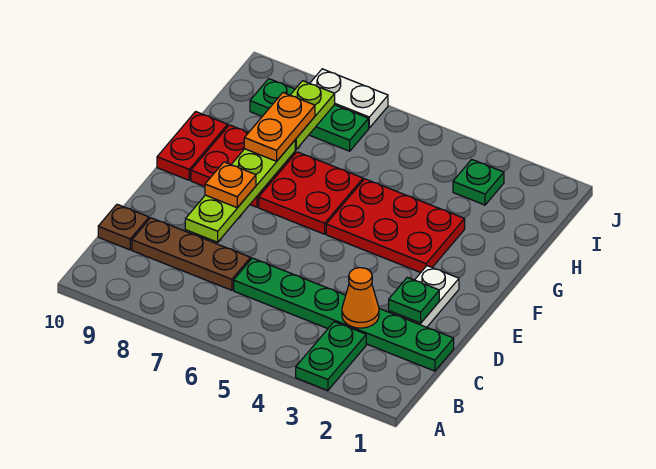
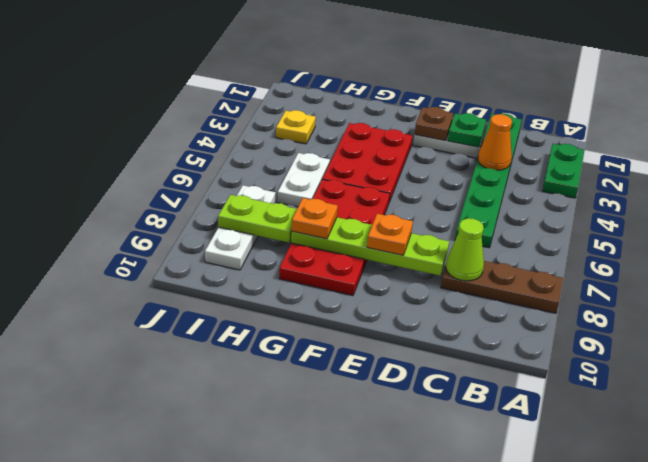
green plate A3:B3 level 1 -> green plate A2:A3 level 1
brown plate C7:C9 level 1 -> brown plate A8:C8 level 1
none -> lime cone C8 level 2
brown plate C10 level 1 -> brown plate E2 level 2
red plate F10:G10 level 1 -> none
orange plate G8:H8 level 3 -> orange plate G8 level 3
green plate I3 level 1 -> yellow plate I3 level 1
green plate I7:I9 level 1 -> white plate I7:I9 level 1
white plate J7:J8 level 1 -> white plate H5:H6 level 1

